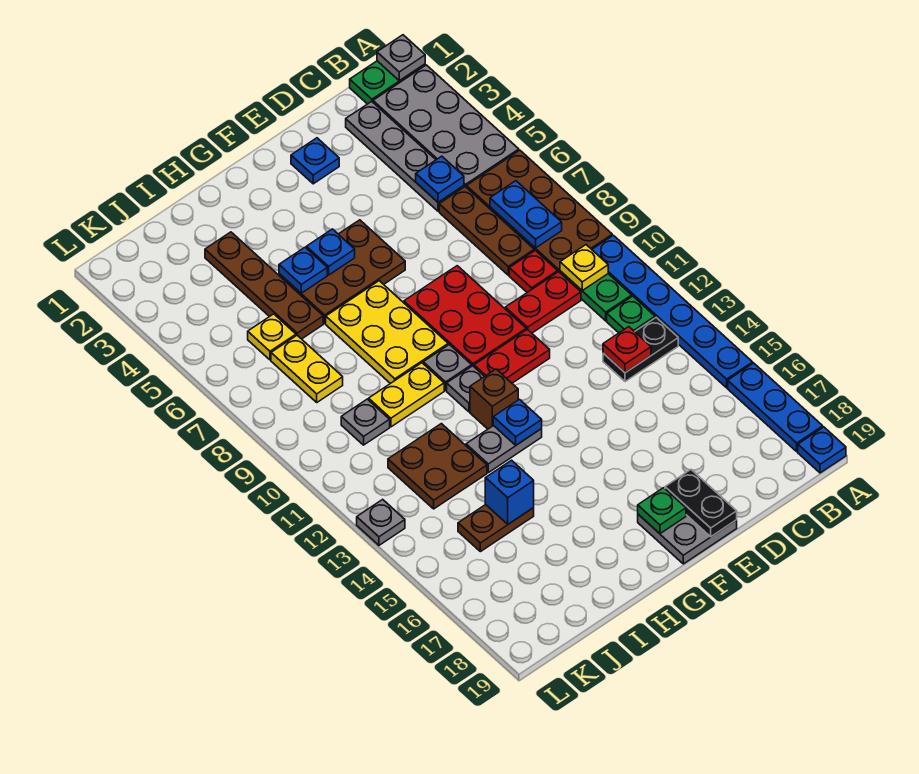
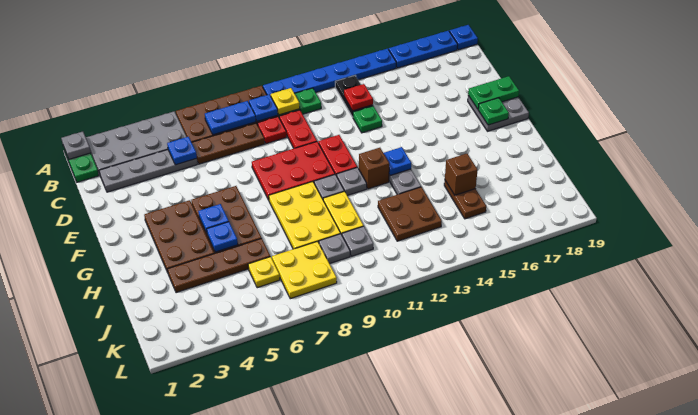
green plate B12 level 1 -> green plate D13 level 1
blue plate E2 level 1 -> blue plate B9 level 2
black plate E18:E19 level 2 -> green plate E18:E19 level 2
none -> brown plate F3:H4 level 1
yellow plate G7:H9 level 1 -> yellow plate G8:I9 level 1
blue brick I15 level 2 -> brown brick I15 level 2
yellow plate J7:J8 level 1 -> yellow plate J7:K8 level 1
grey plate L13 level 1 -> grey plate J9 level 1

